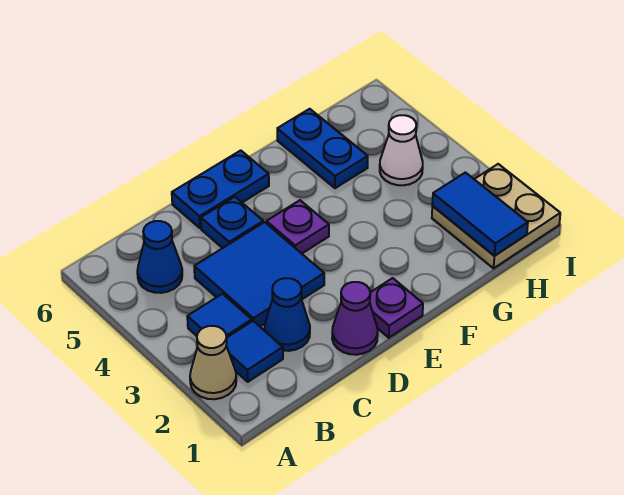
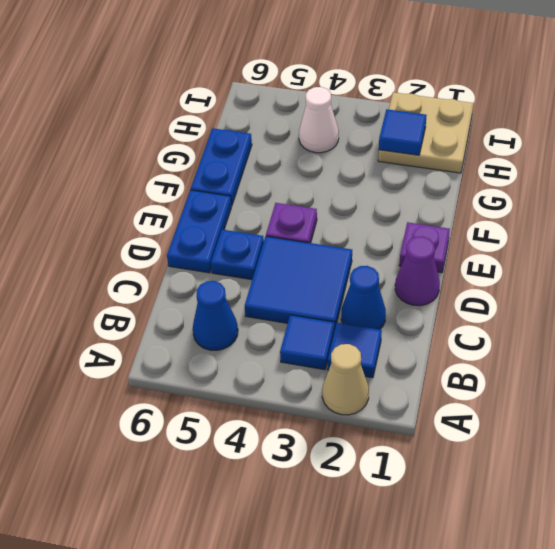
blue plate G5:G6 level 1 -> blue plate F6:G6 level 1
blue tile H1:H2 level 2 -> blue tile H2 level 2

